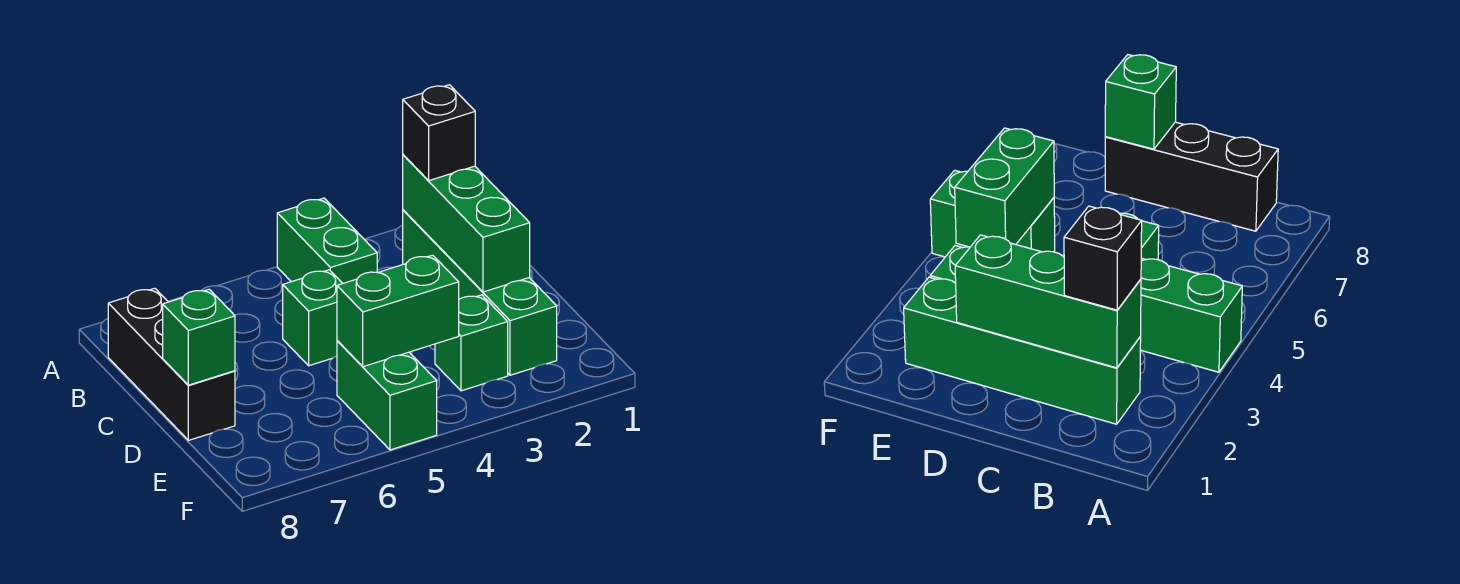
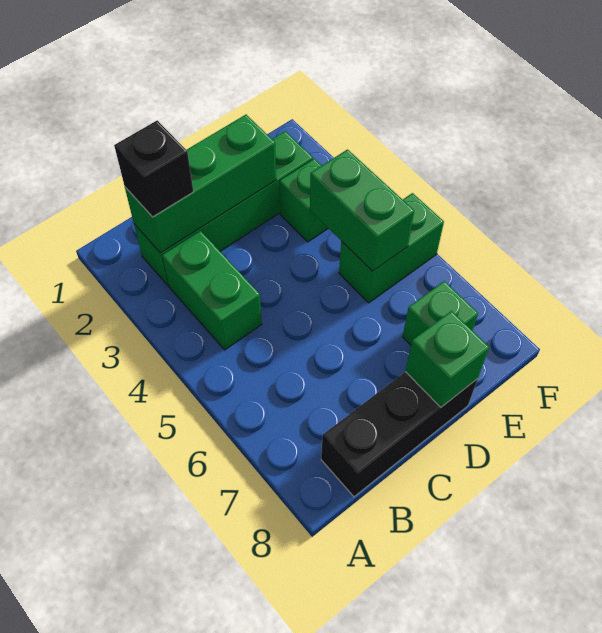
green brick A4:B4 level 1 -> green brick B3:B4 level 1
green brick C5 level 1 -> green brick E7 level 1

